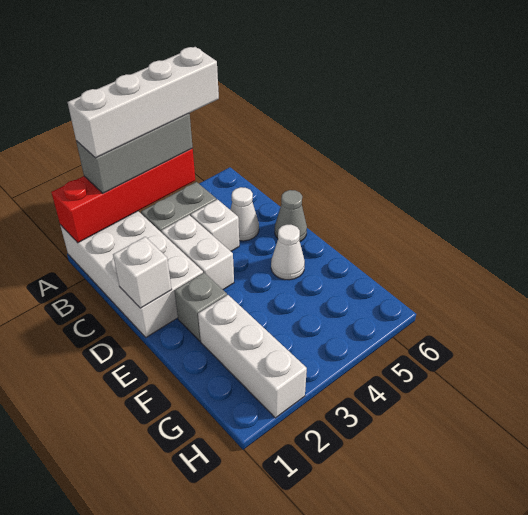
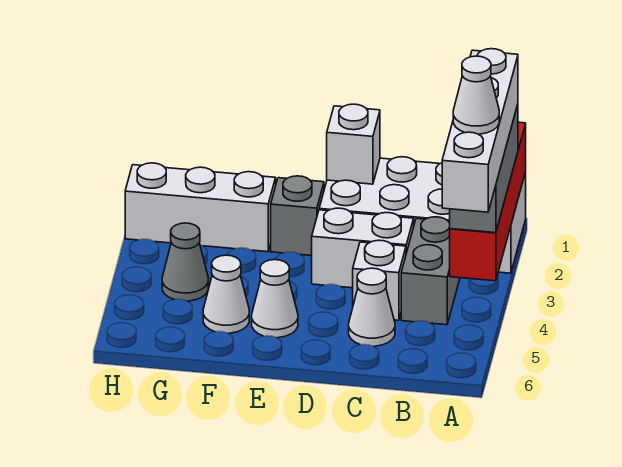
none -> white cone A4 level 5
grey cone D6 level 1 -> grey cone G4 level 1
none -> white cone F5 level 1

